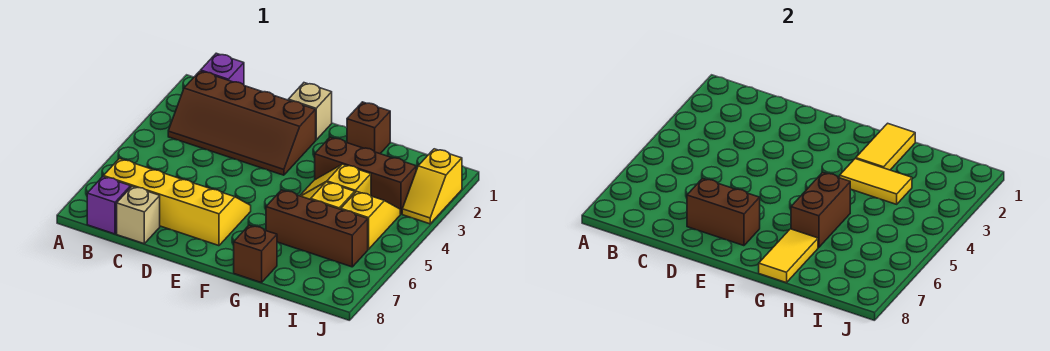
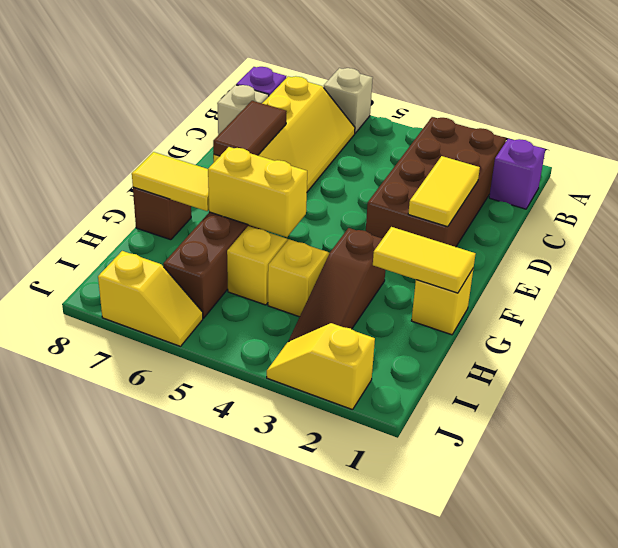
brown slope B2:E3 level 1 top 2 -> brown brick B2:E3 level 1
brown brick D7:E7 level 2 -> brown tile D7:E7 level 2
tan brick E1 level 1 -> tan brick A6 level 1
brown brick G1 level 1 -> yellow brick G1 level 1
brown brick G3:I3 level 1 -> brown slope G3:I3 level 1 top G
yellow tile G3:H3 level 2 -> yellow tile D2:E2 level 2
brown brick G5:G6 level 2 -> yellow brick G5:G6 level 2
yellow slope I4:I5 level 1 top 5 -> yellow slope J6:J7 level 1 top 7

